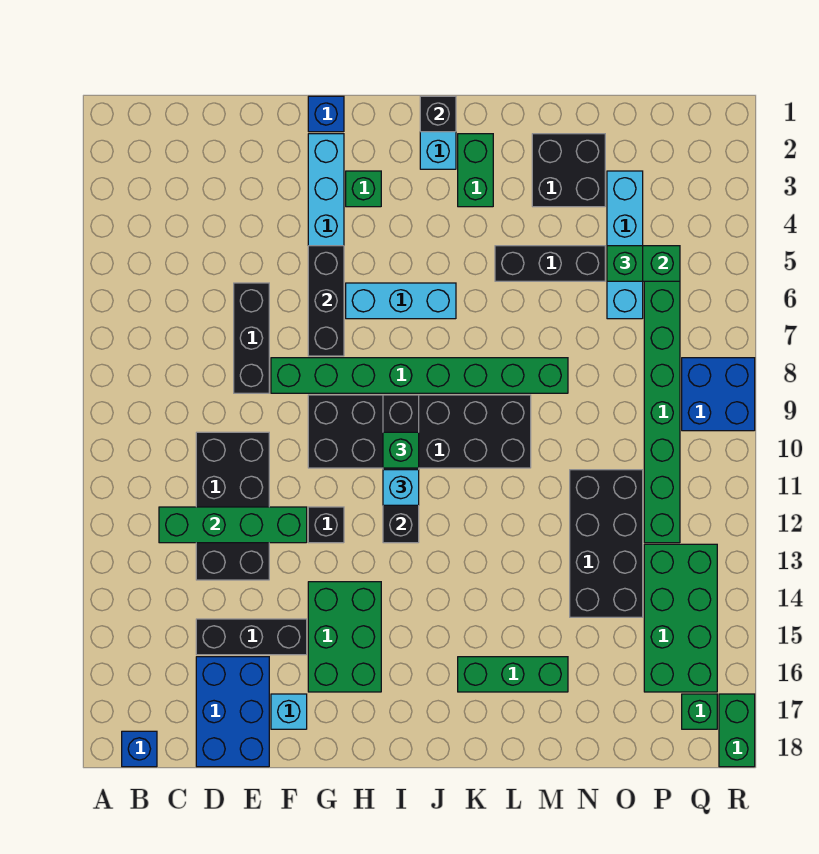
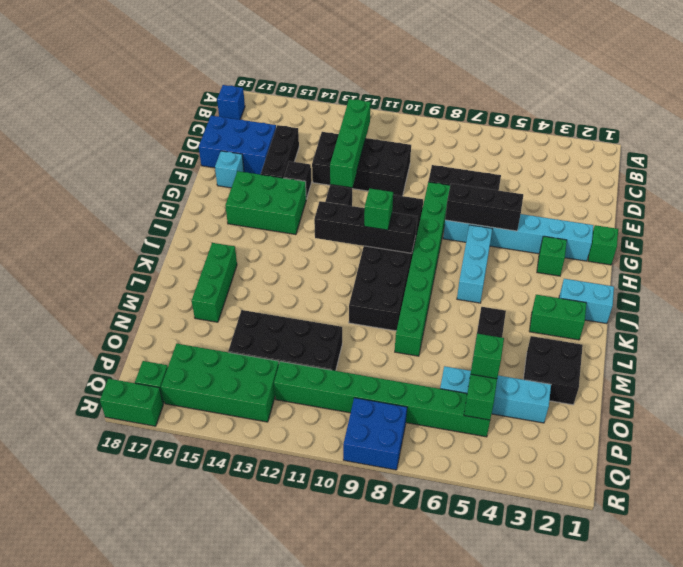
blue brick G1 level 1 -> green brick G1 level 1
cyan brick I11 level 3 -> none
black brick J1 level 2 -> black brick F14 level 1

